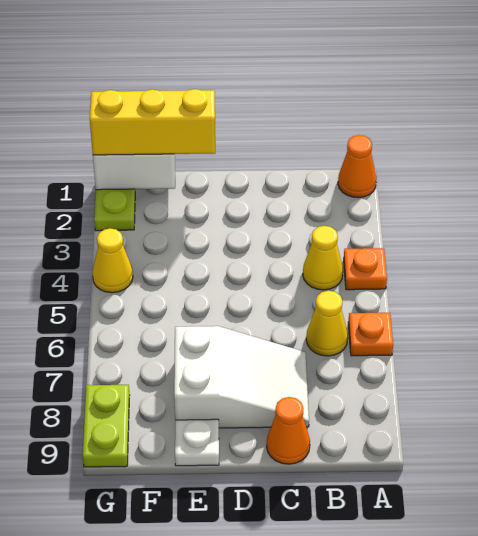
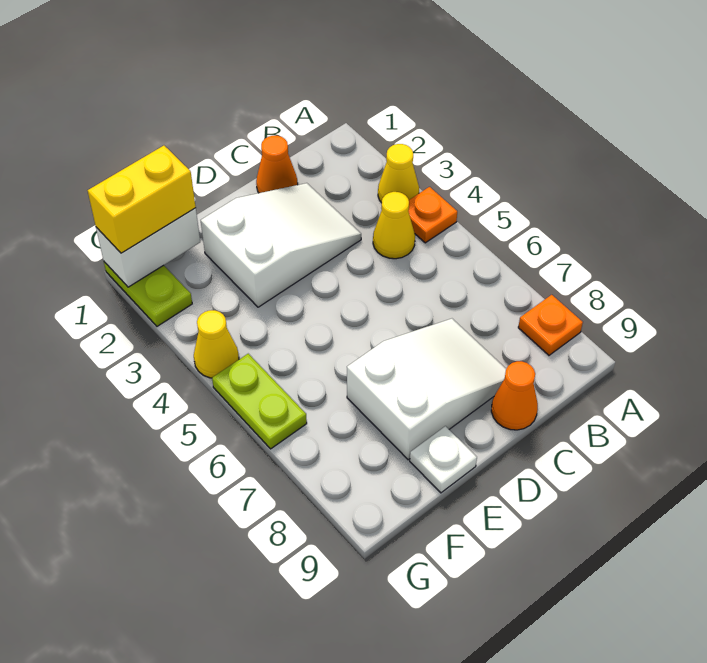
orange cone A1 level 1 -> orange cone C1 level 1
orange plate A6 level 1 -> orange plate A8 level 1
yellow cone B6 level 1 -> yellow cone A3 level 1
none -> white slope C2:E3 level 1 top E
yellow brick E1:G1 level 3 -> yellow brick F1:G1 level 3
lime plate G8:G9 level 1 -> lime plate G5:G6 level 1

